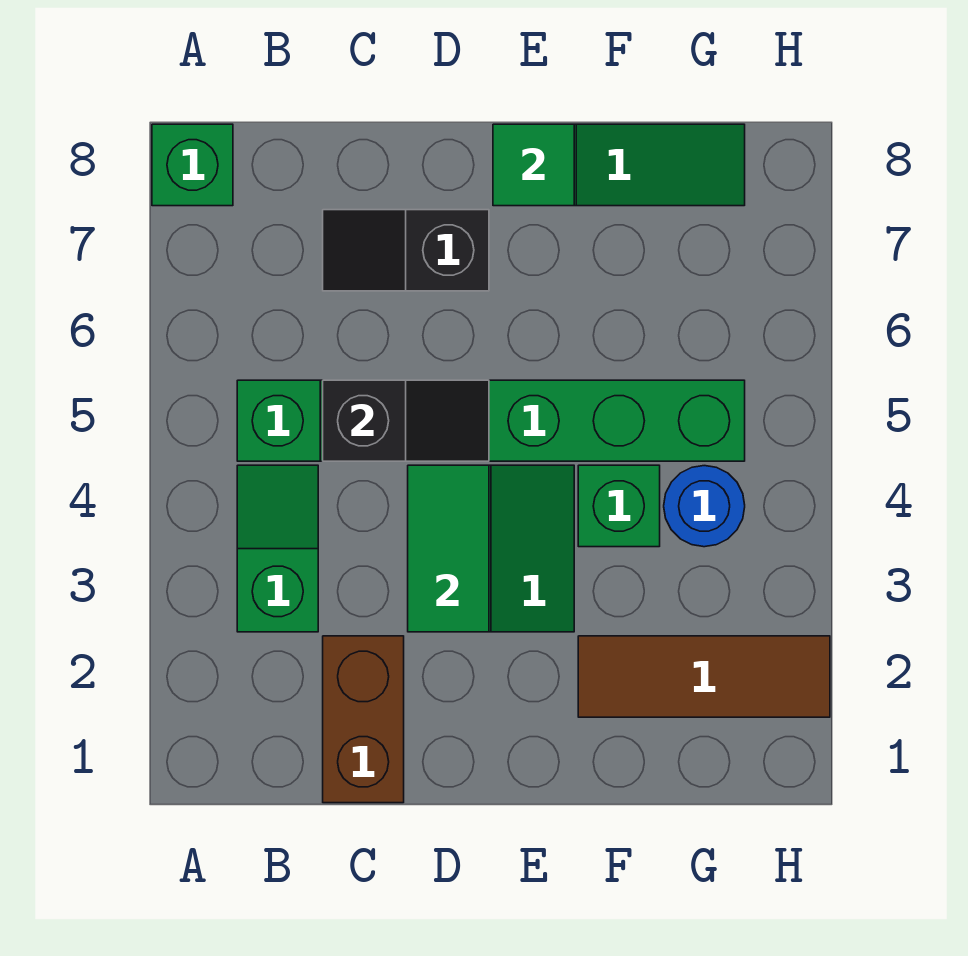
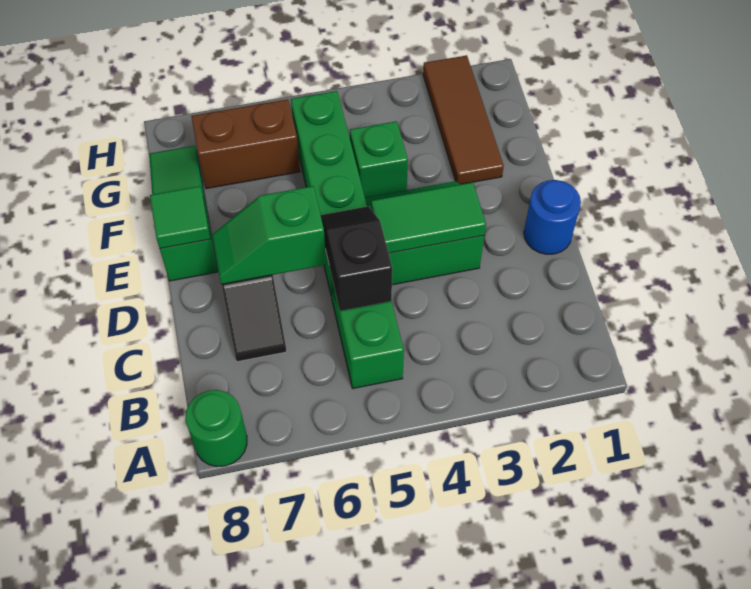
green brick A8 level 1 -> green round brick A8 level 1
green slope B3:B4 level 1 top 3 -> green slope D6:D7 level 2 top 6
brown brick C1:C2 level 1 -> brown brick G6:G7 level 1
blue round brick G4 level 1 -> blue round brick D1 level 1

